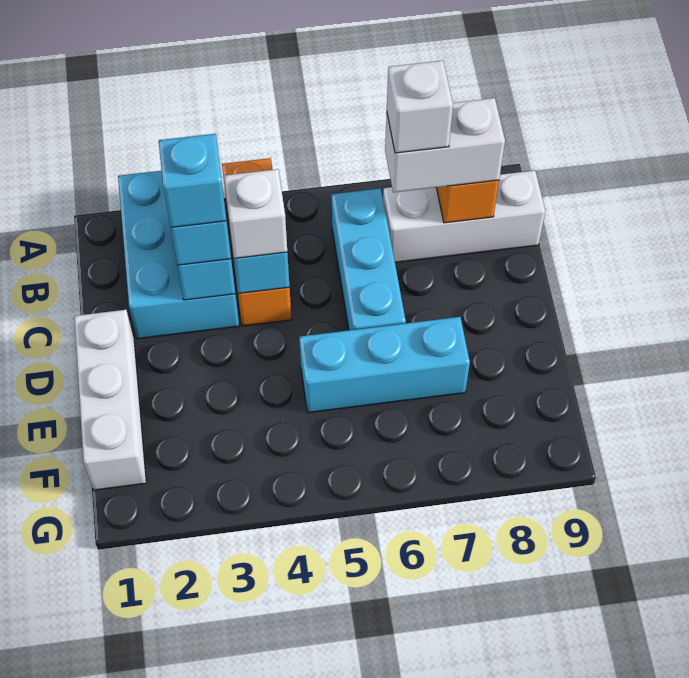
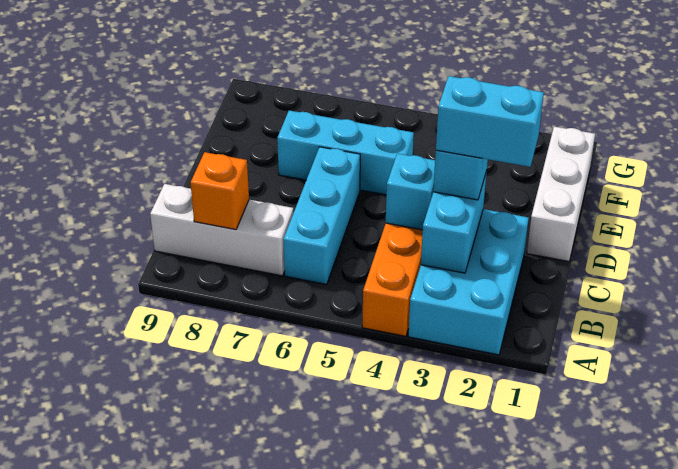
white brick B7:B8 level 3 -> none
white brick B7 level 4 -> none
cyan brick C3 level 4 -> cyan brick C2:C3 level 4
white brick C4 level 3 -> none

